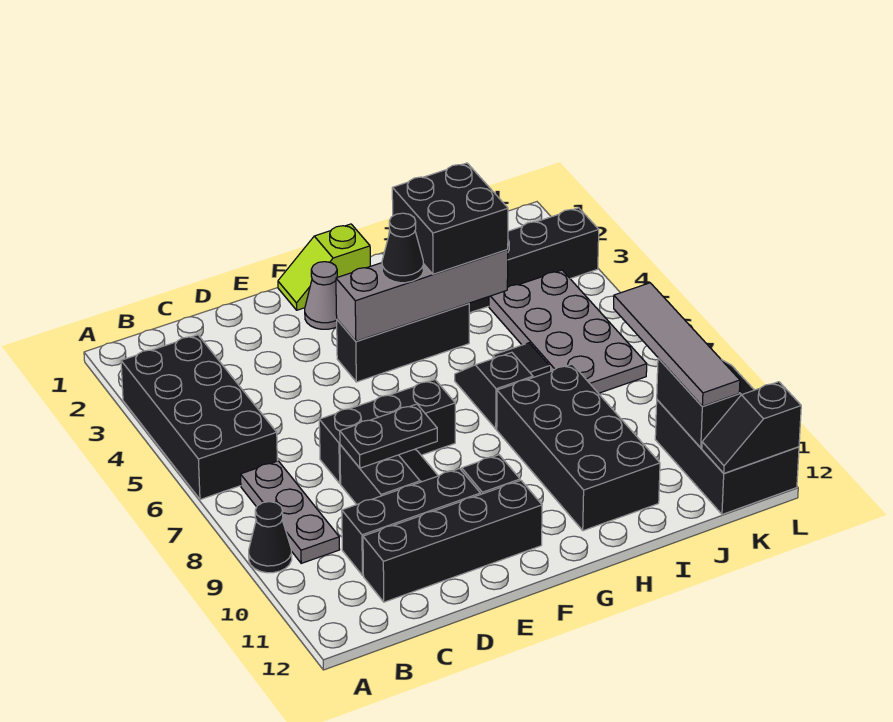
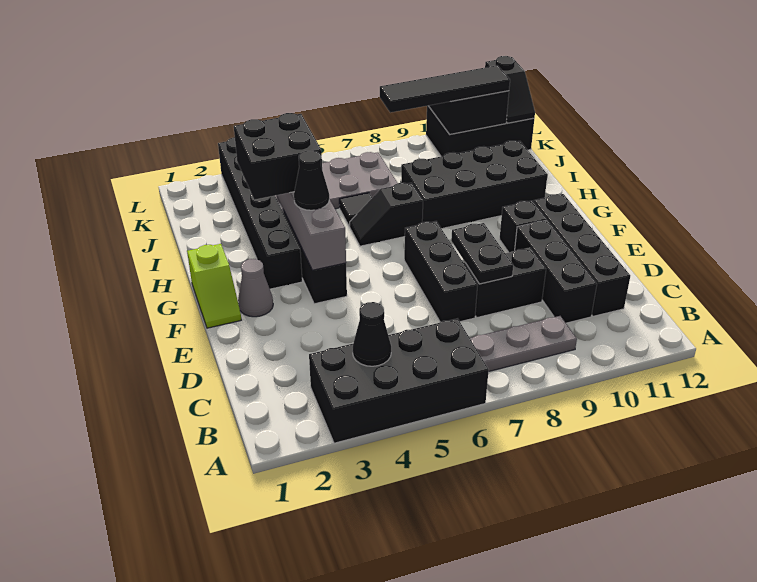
black cone A9 level 1 -> black cone B4 level 2
grey tile K8:K11 level 3 -> black tile K8:K11 level 3

